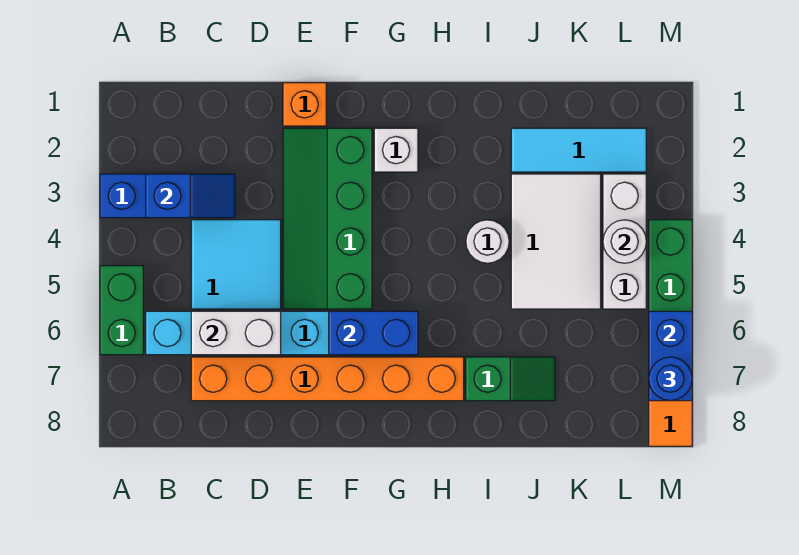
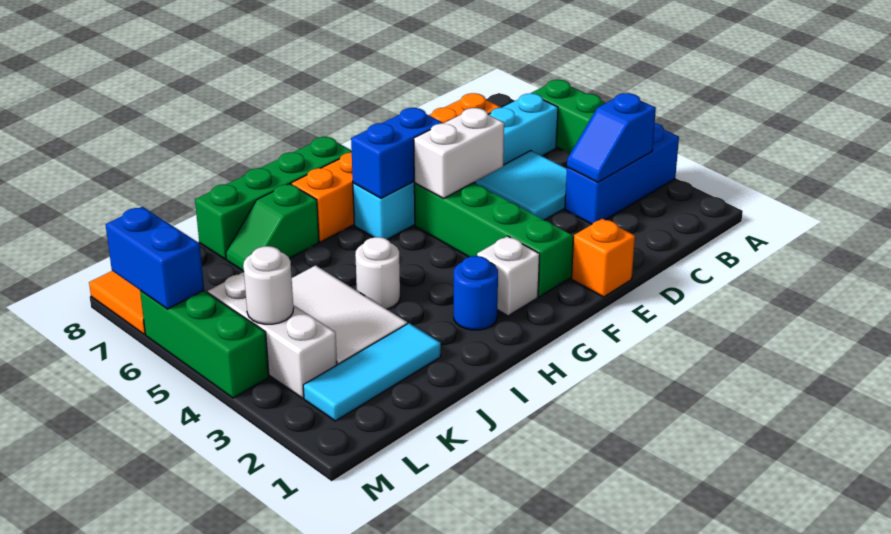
white brick C6:D6 level 2 -> white brick E5:F5 level 2
none -> green brick G8:J8 level 1
blue round brick M7 level 3 -> blue round brick H2 level 1

